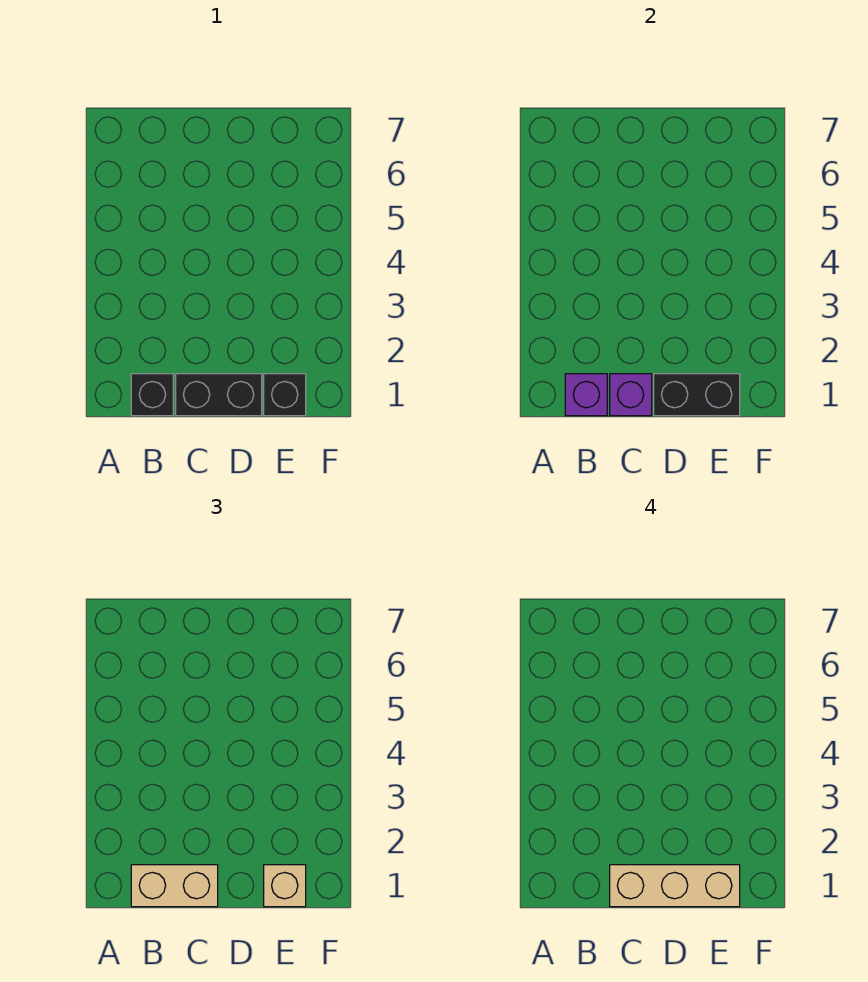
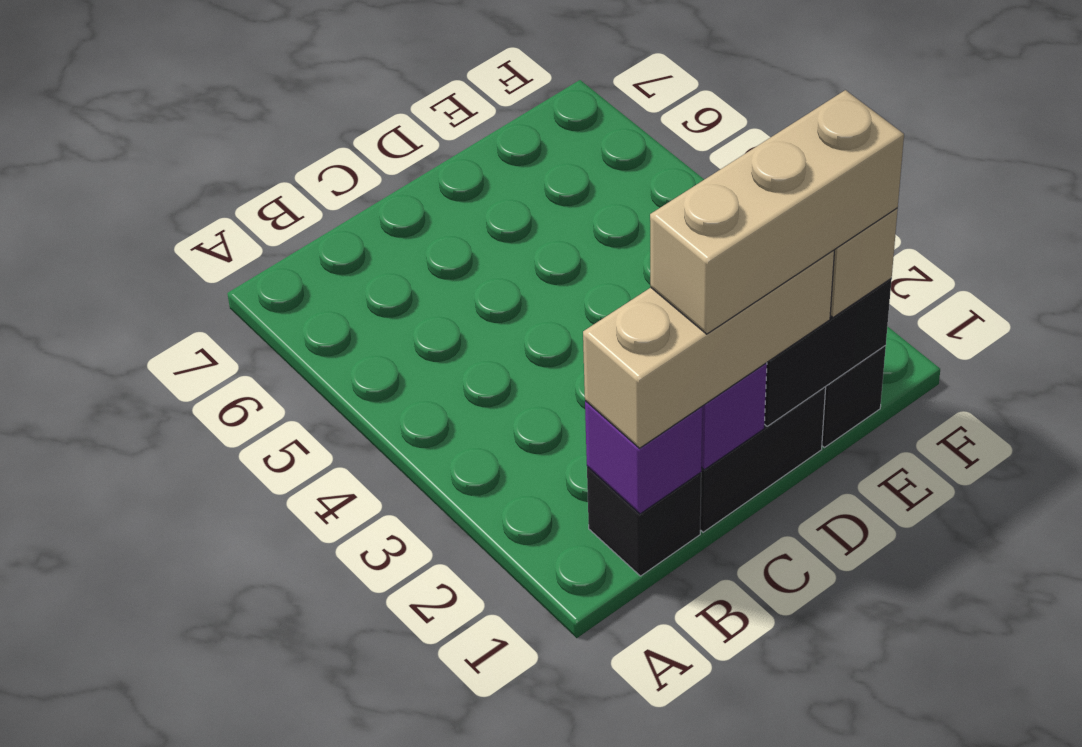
tan brick B1:C1 level 3 -> tan brick B1:D1 level 3

